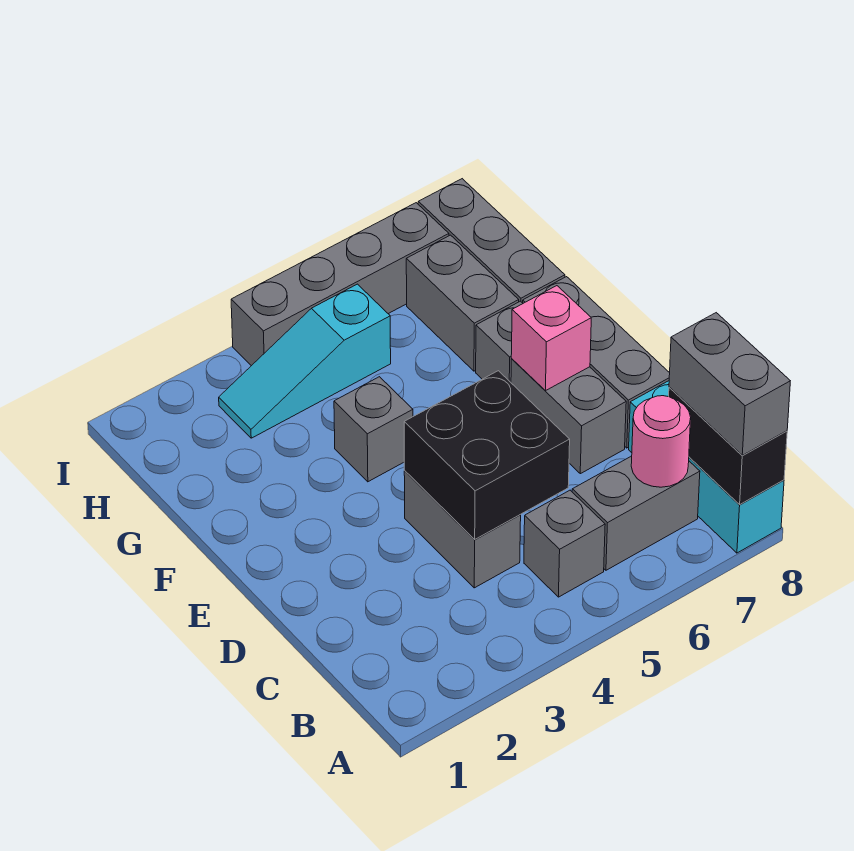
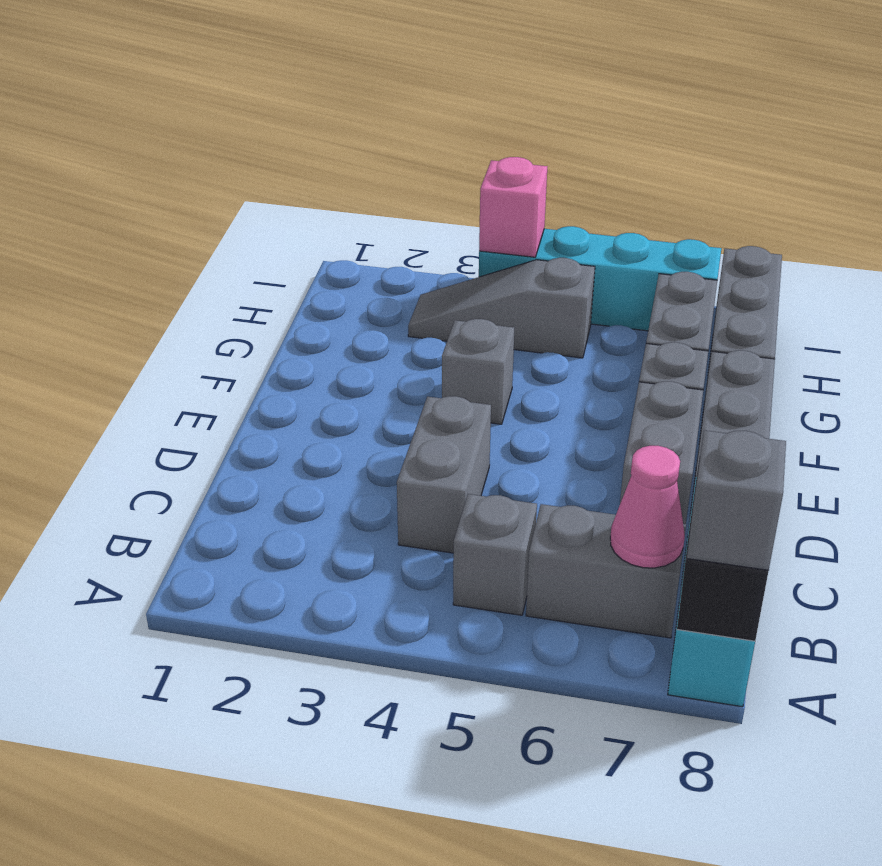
grey brick A8:B8 level 3 -> grey brick A8 level 3
pink round brick B7 level 2 -> pink cone B7 level 2
black brick C4:D5 level 2 -> none
pink brick E7 level 2 -> pink brick I4 level 2
cyan slope H3:H5 level 1 top 5 -> grey slope H3:H5 level 1 top 5
grey brick I4:I7 level 1 -> cyan brick I4:I7 level 1

